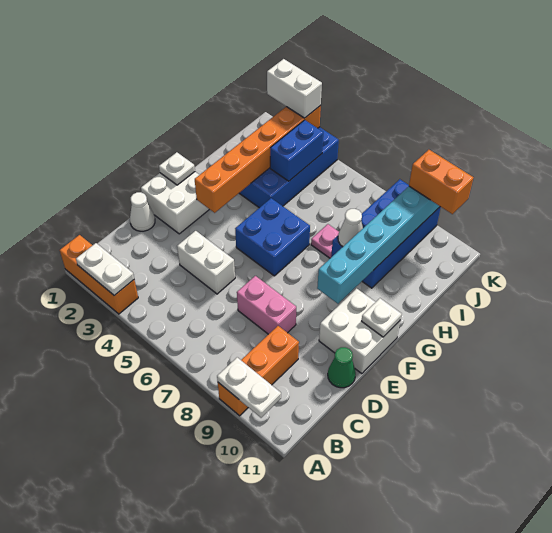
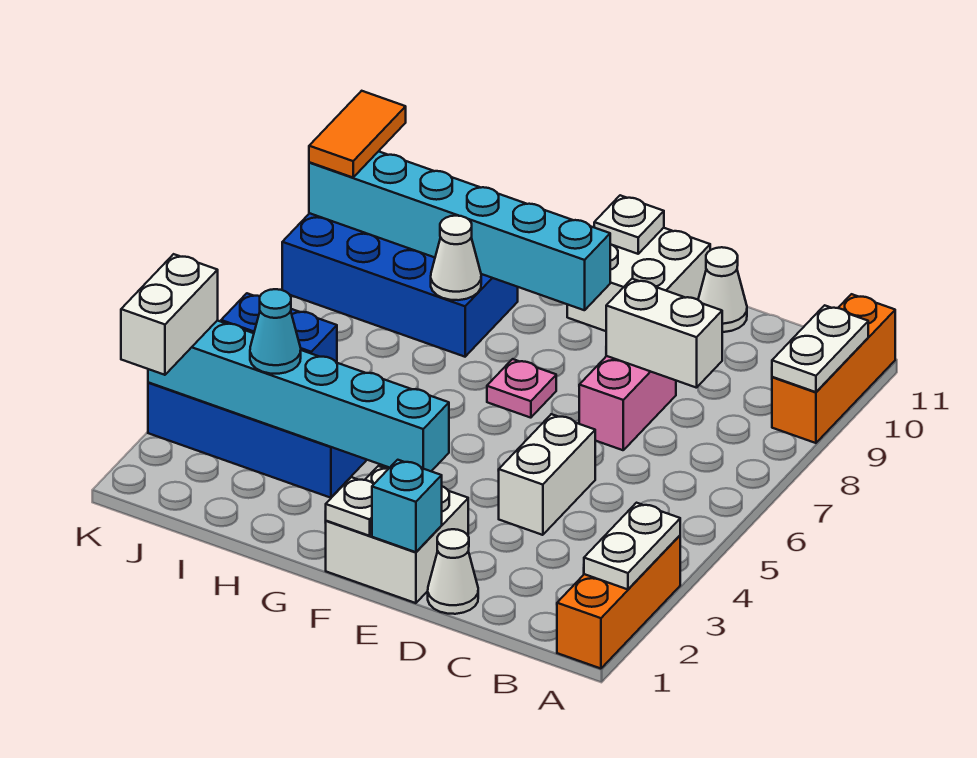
orange brick A9:C9 level 1 -> orange brick A9:A11 level 1
none -> white brick C8:D8 level 2
green cone D11 level 1 -> white cone D11 level 1
none -> cyan brick E1 level 2
orange brick F3:K3 level 2 -> cyan brick F3:K3 level 2
blue brick F5:G6 level 1 -> none
pink plate H7 level 1 -> pink plate F7 level 1
none -> cyan cone I3 level 3
orange brick K9:K10 level 3 -> orange tile K9:K10 level 3

